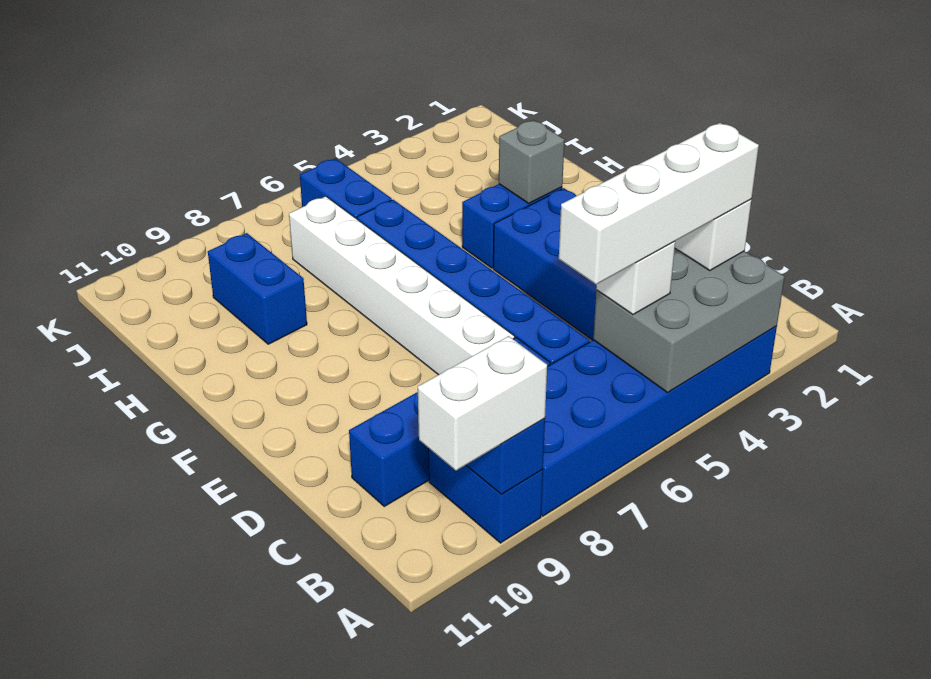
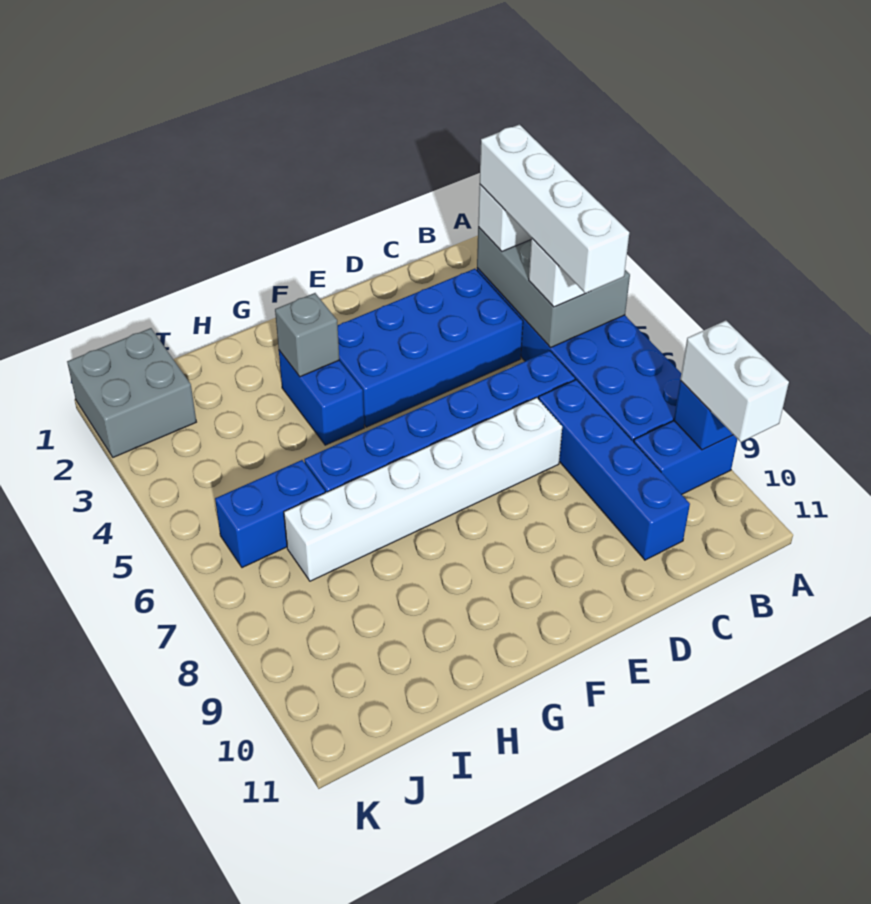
blue brick H9:I9 level 1 -> none
none -> grey brick J1:K2 level 1

